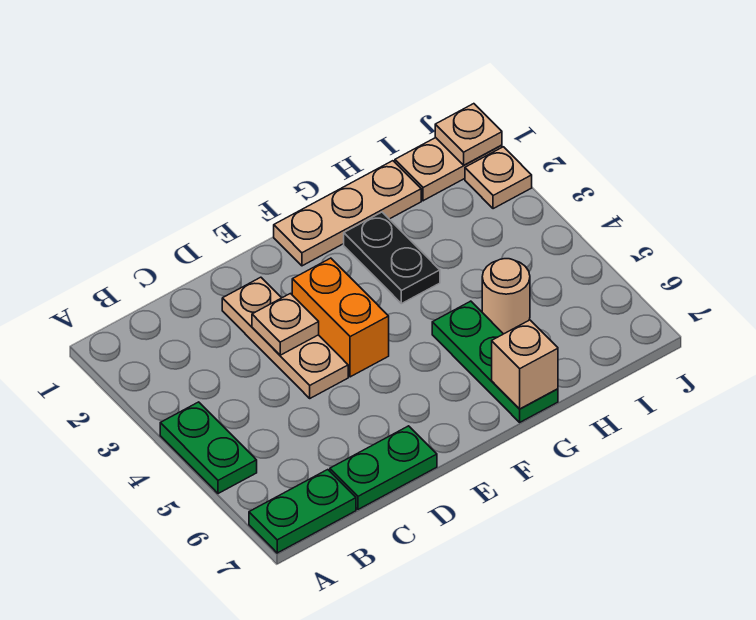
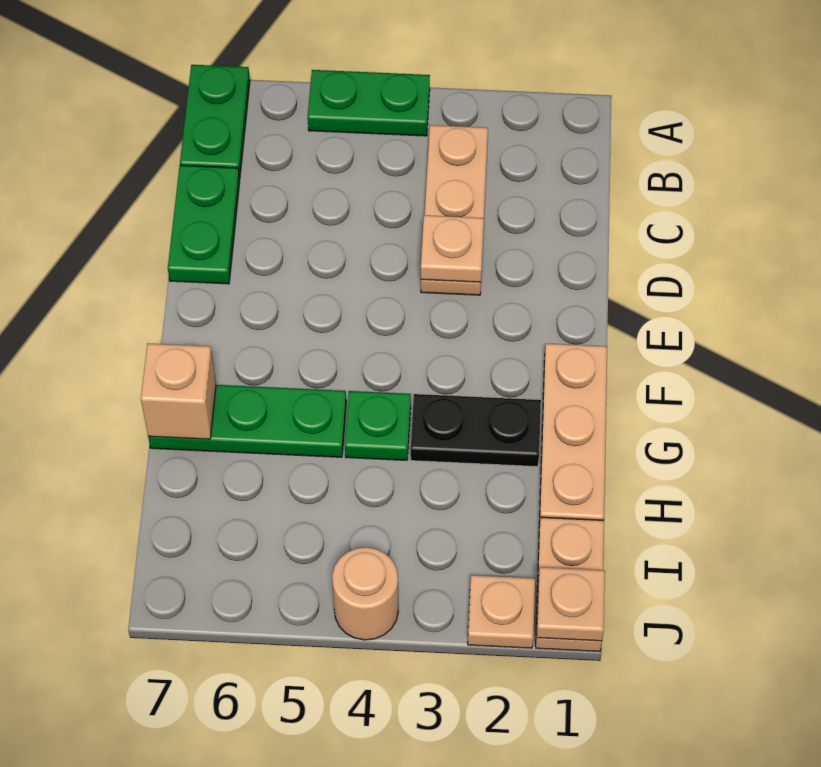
tan plate D2:D4 level 1 -> tan plate B3:D3 level 1
orange brick E3:E4 level 1 -> none
none -> green plate G4 level 1
tan round brick H5 level 1 -> tan round brick J4 level 1

